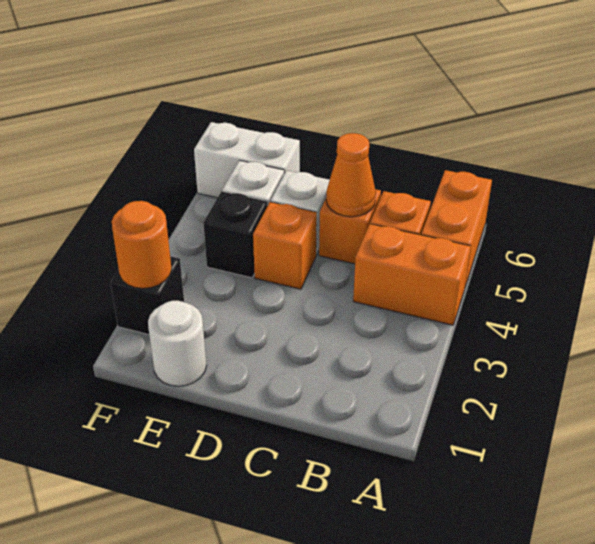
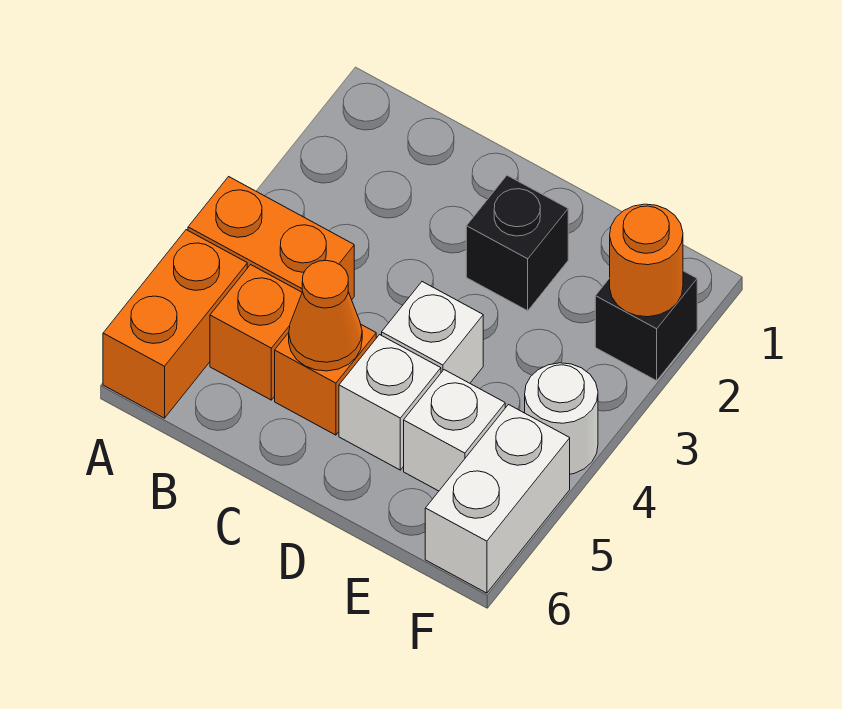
orange brick D4 level 1 -> white brick D4 level 1
white round brick E1 level 1 -> white round brick F4 level 1
black brick E4 level 1 -> black brick D2 level 1
white brick E6:F6 level 1 -> white brick F5:F6 level 1

